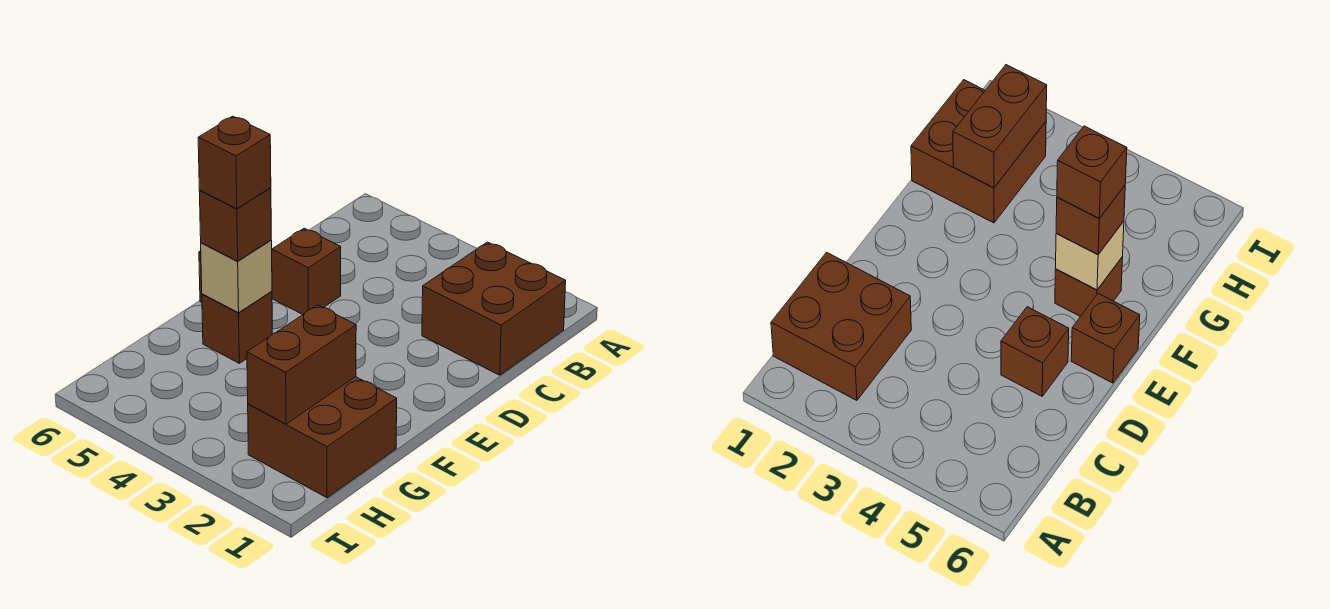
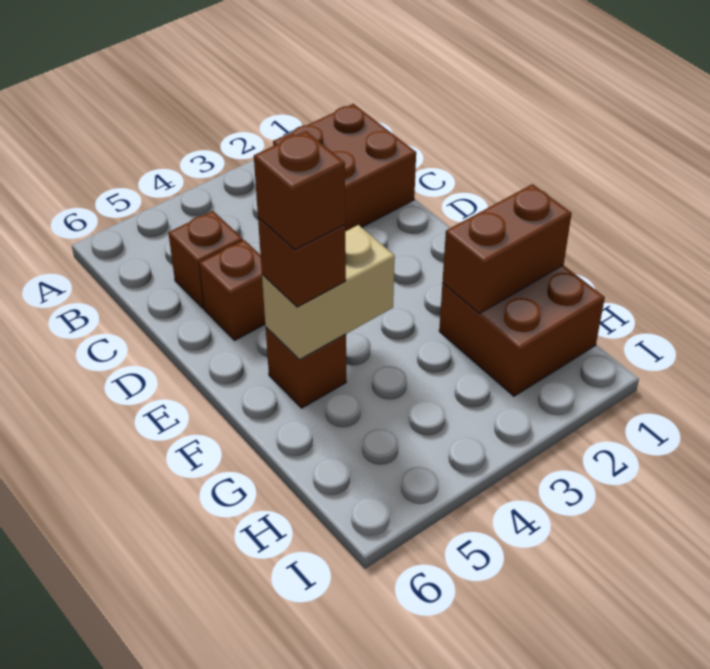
brown brick E6 level 1 -> brown brick C5 level 1
tan brick F5 level 2 -> tan brick F4:F5 level 2
brown brick G2:H2 level 2 -> brown brick G1:G2 level 2

